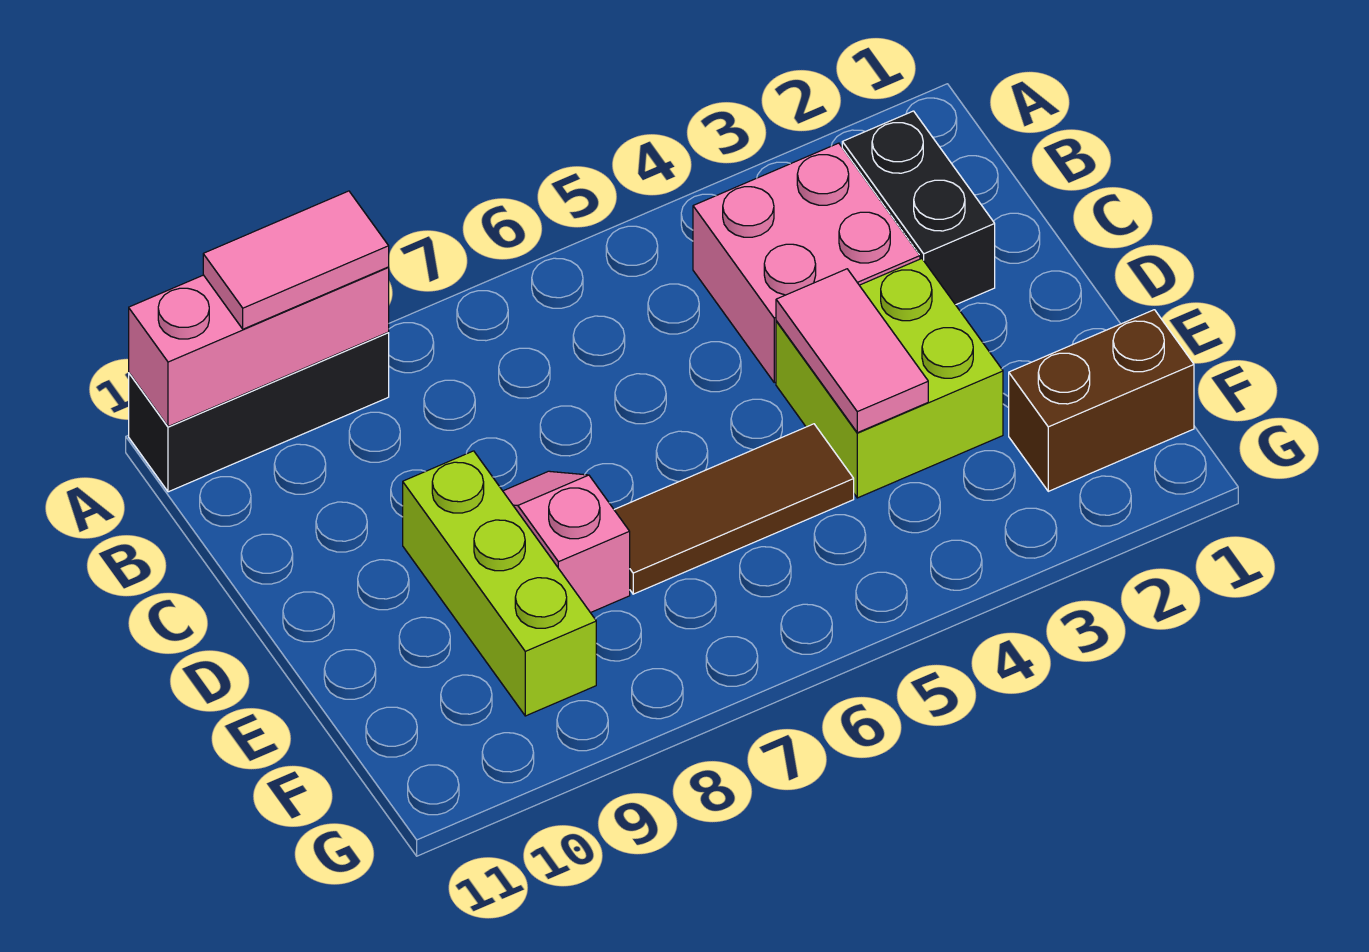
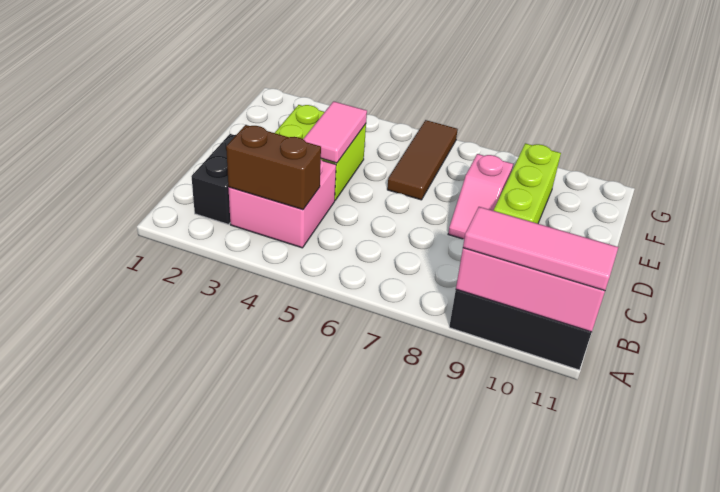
pink tile A9:A10 level 3 -> pink tile A9:A11 level 3
brown tile E5:E7 level 1 -> brown tile E6:G6 level 1
brown brick F1:F2 level 1 -> brown brick B3:B4 level 2

